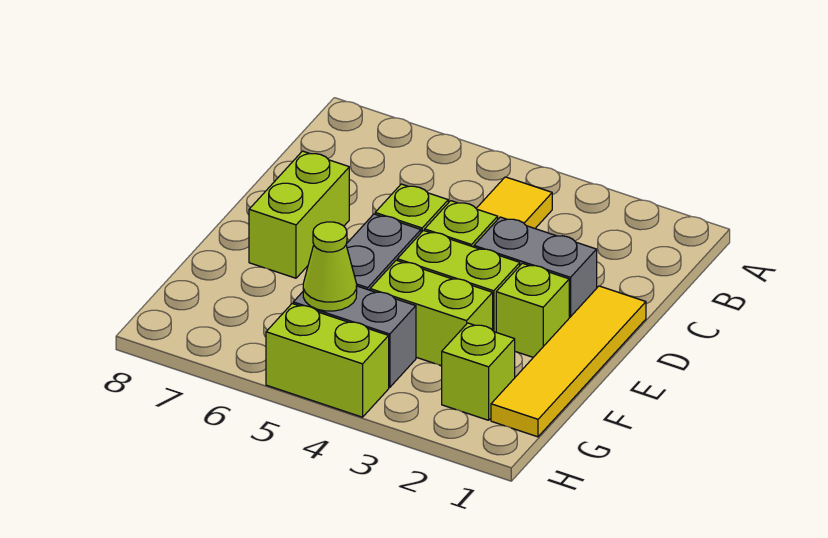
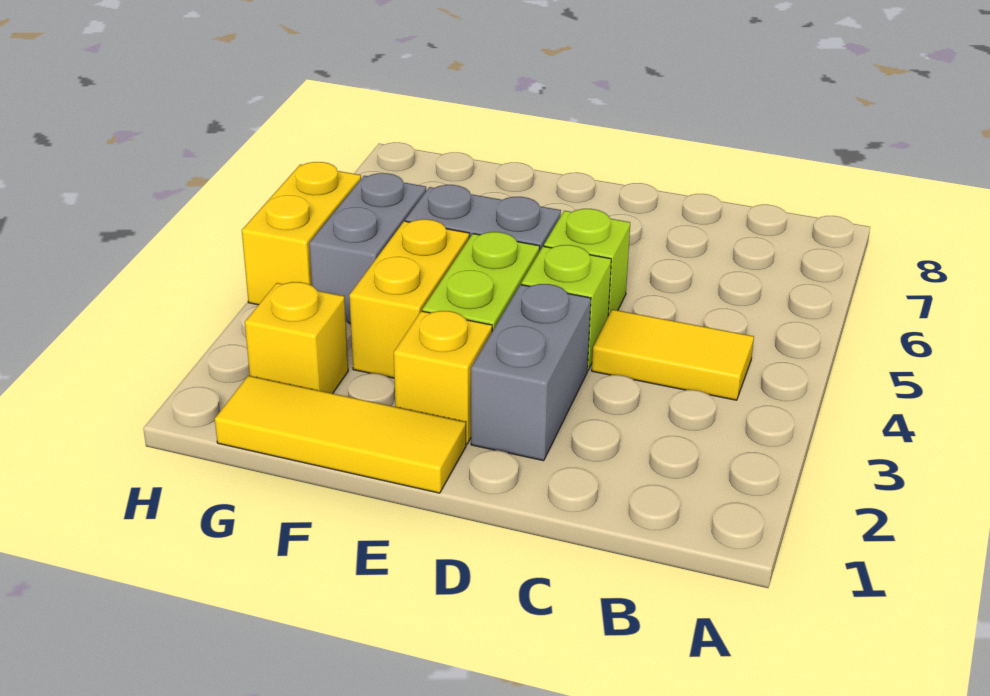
yellow tile D1:G1 level 1 -> yellow tile E1:G1 level 1
lime brick D7:E7 level 1 -> none
lime brick E2 level 1 -> yellow brick E2 level 1
lime brick F3:F4 level 1 -> yellow brick F3:F4 level 1
lime brick G2 level 1 -> yellow brick G2 level 1
lime cone G5 level 2 -> none
lime brick H4:H5 level 1 -> yellow brick H4:H5 level 1

